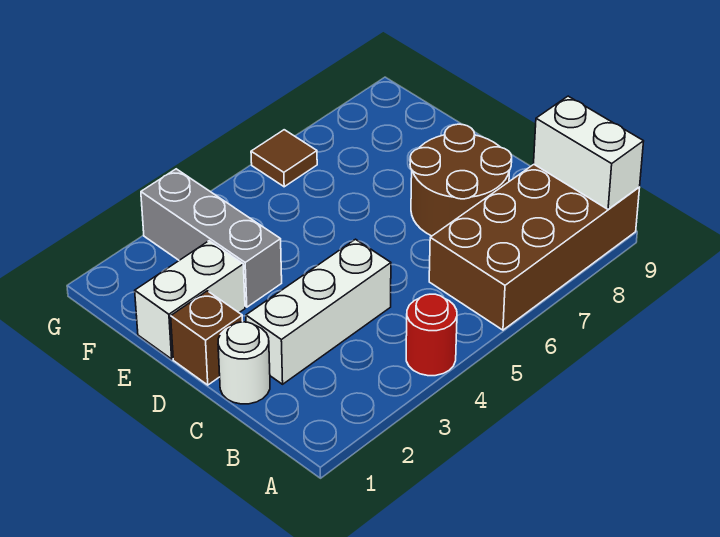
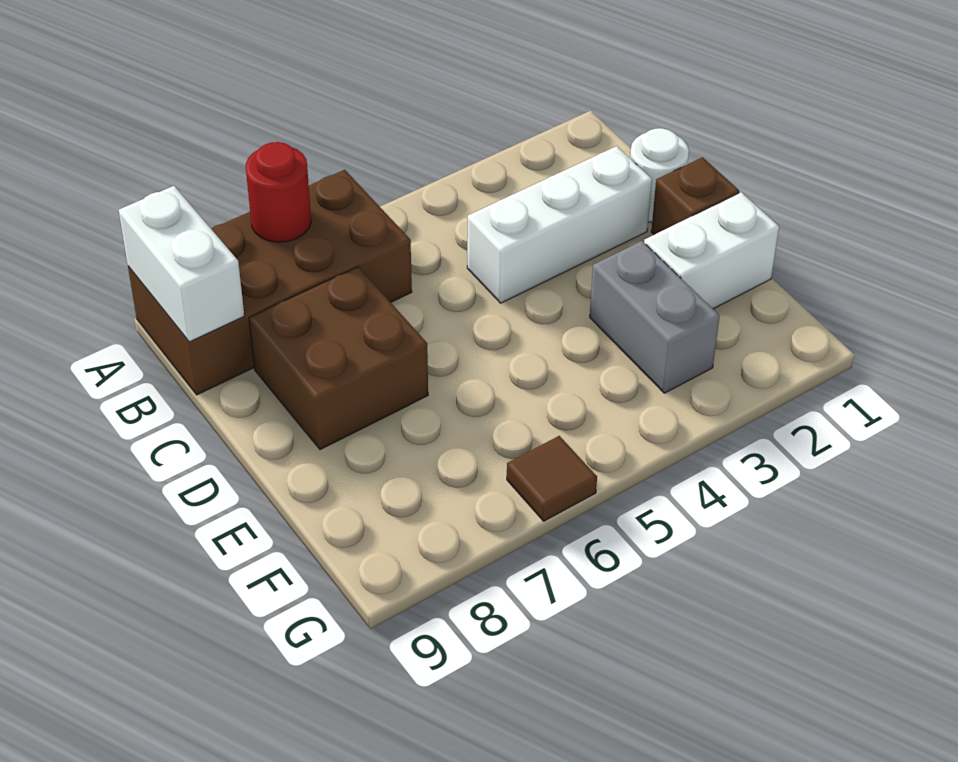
red round brick A4 level 1 -> red round brick A7 level 2
brown round brick C7:D8 level 1 -> brown brick C7:D8 level 1
grey brick E3:G3 level 1 -> grey brick E3:F3 level 1

